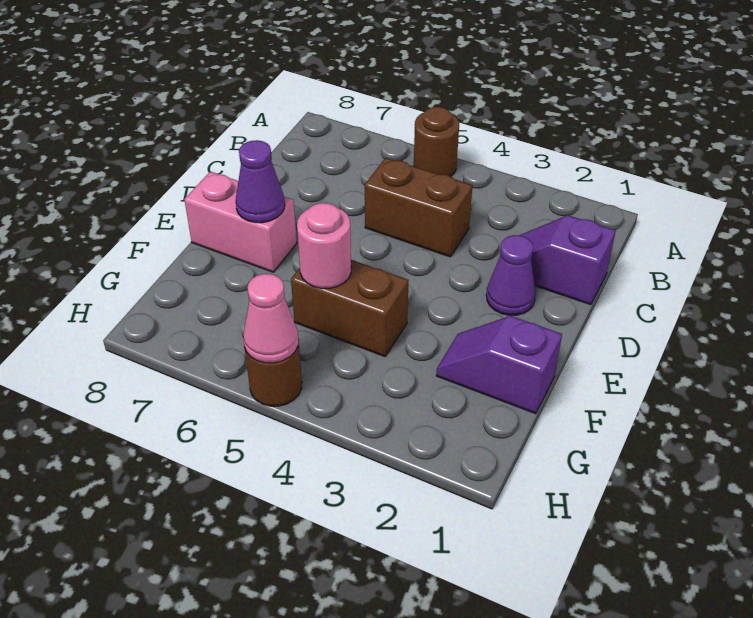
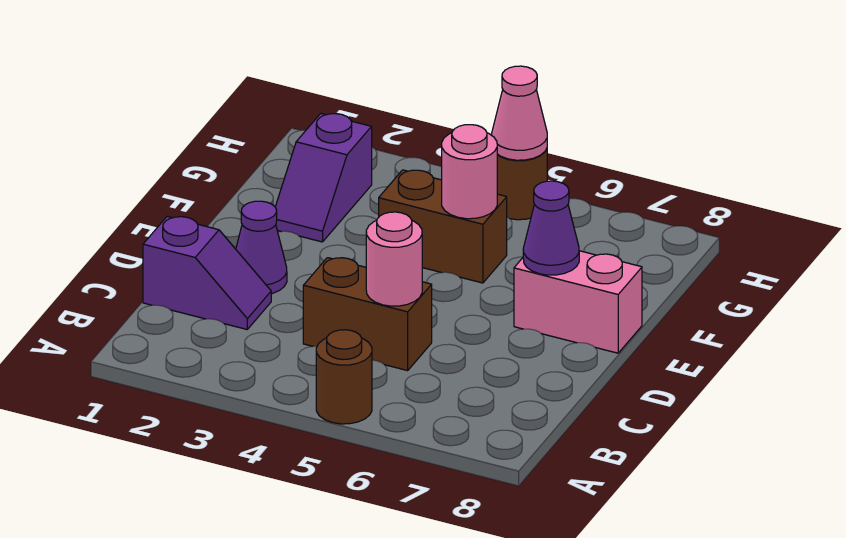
none -> pink round brick C5 level 2
purple slope F1:F2 level 1 top 1 -> purple slope F2:G2 level 1 top G

